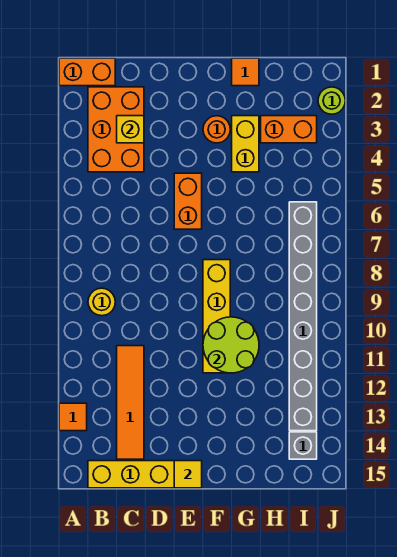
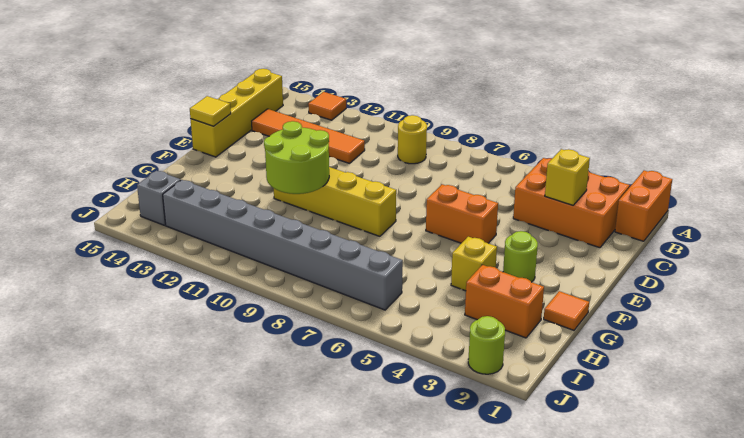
orange round brick F3 level 1 -> lime round brick F3 level 1
yellow brick G3:G4 level 1 -> yellow brick G4 level 1
orange brick H3:I3 level 1 -> orange brick H2:H3 level 1

